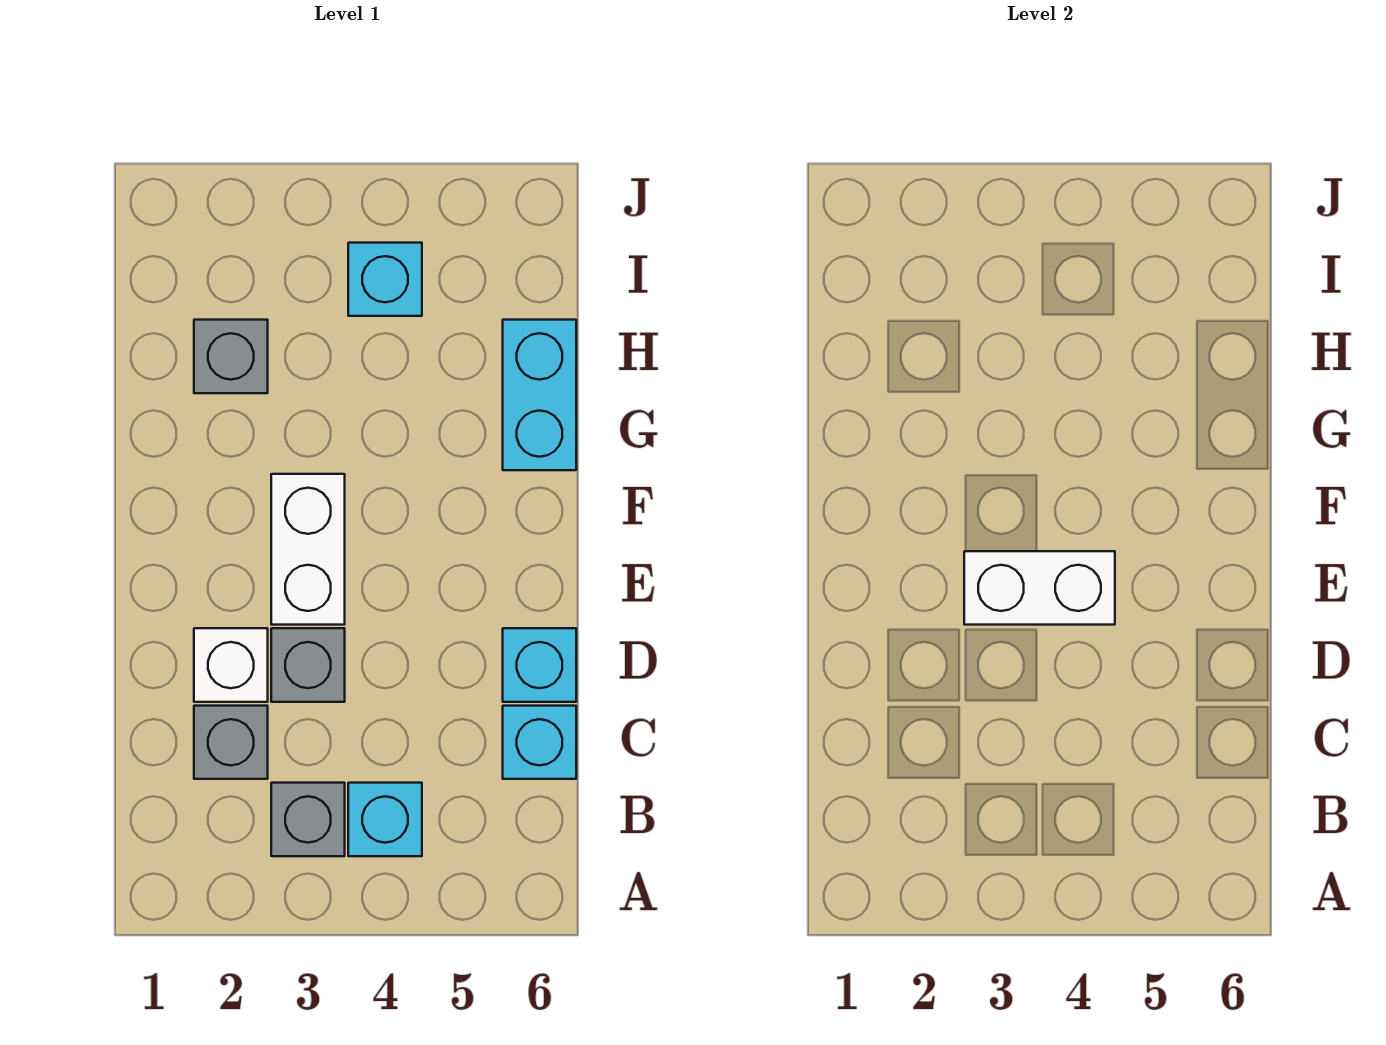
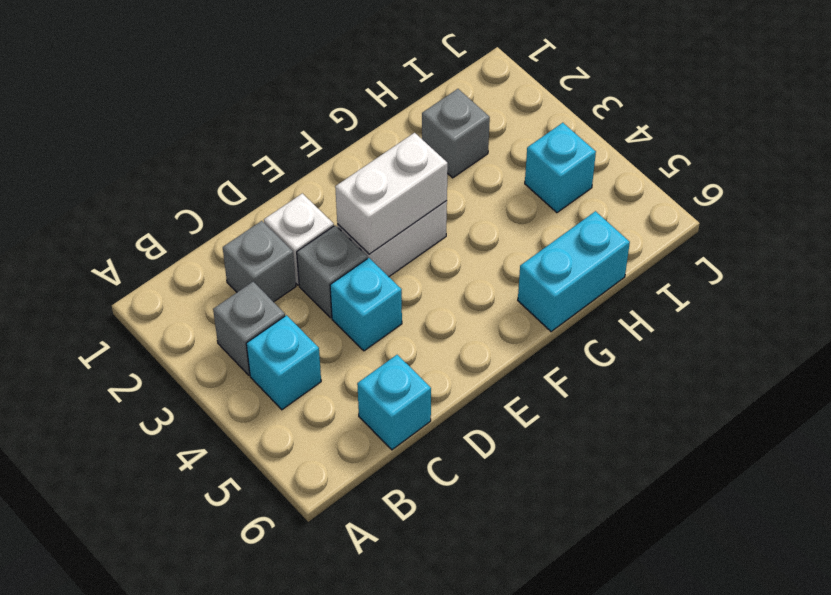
cyan brick D6 level 1 -> cyan brick D4 level 1
white brick E3:E4 level 2 -> white brick E3:F3 level 2

